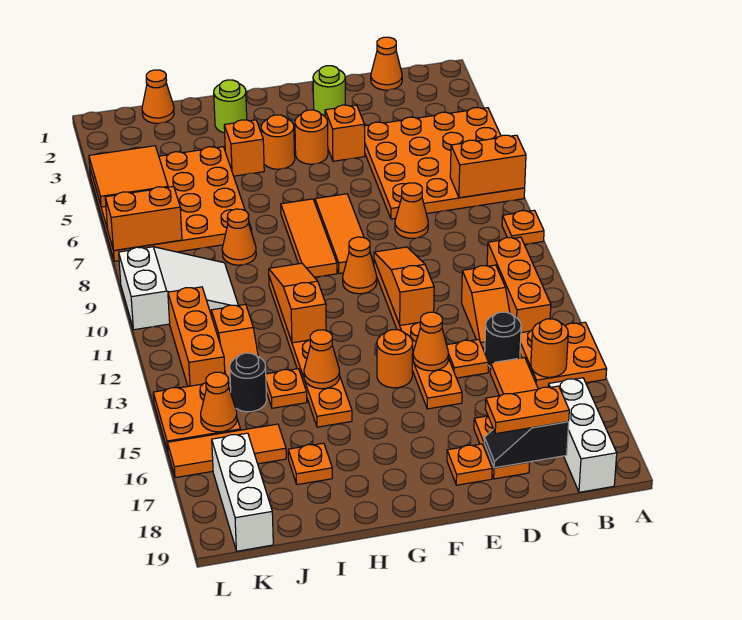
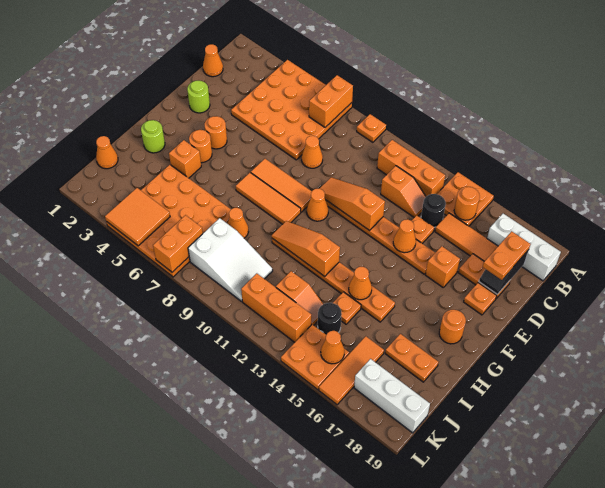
orange brick E4 level 1 -> orange brick E16 level 1
orange round brick F14 level 1 -> orange round brick G18 level 1
orange plate I17 level 1 -> orange plate I17:I18 level 1
white slope J9:L10 level 1 top L -> white slope J8:K10 level 1 top 8

